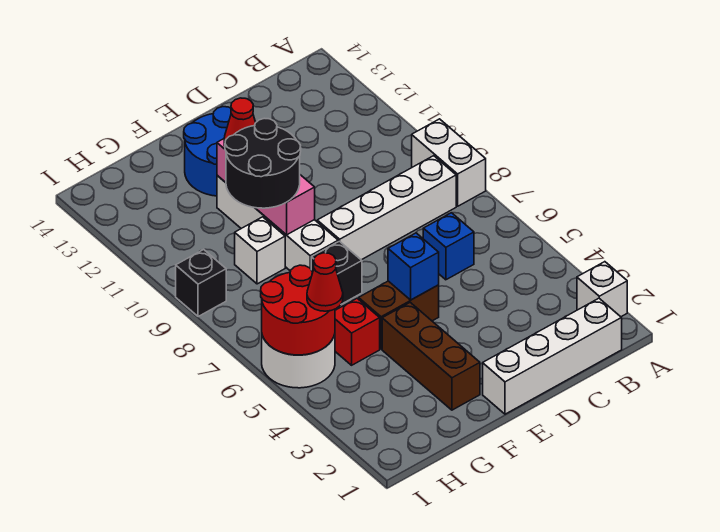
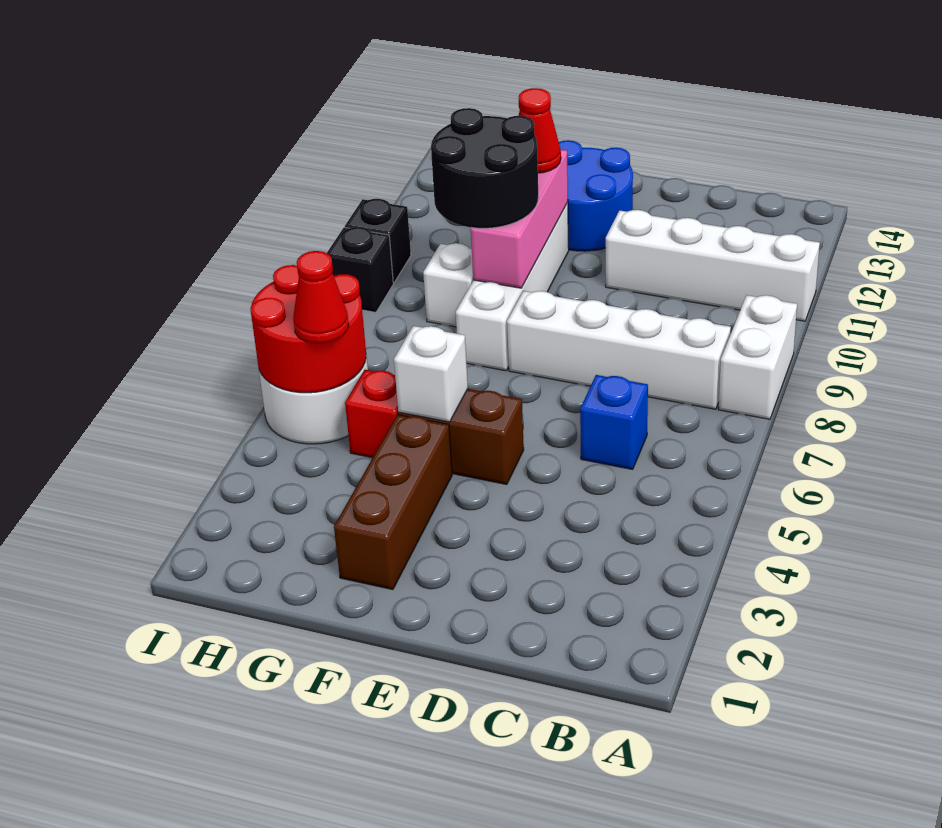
white brick A2 level 1 -> white brick F5 level 2
white brick B1:E1 level 1 -> white brick A11:D11 level 1
blue brick E5 level 2 -> none
black brick F7 level 1 -> black brick I10 level 1

